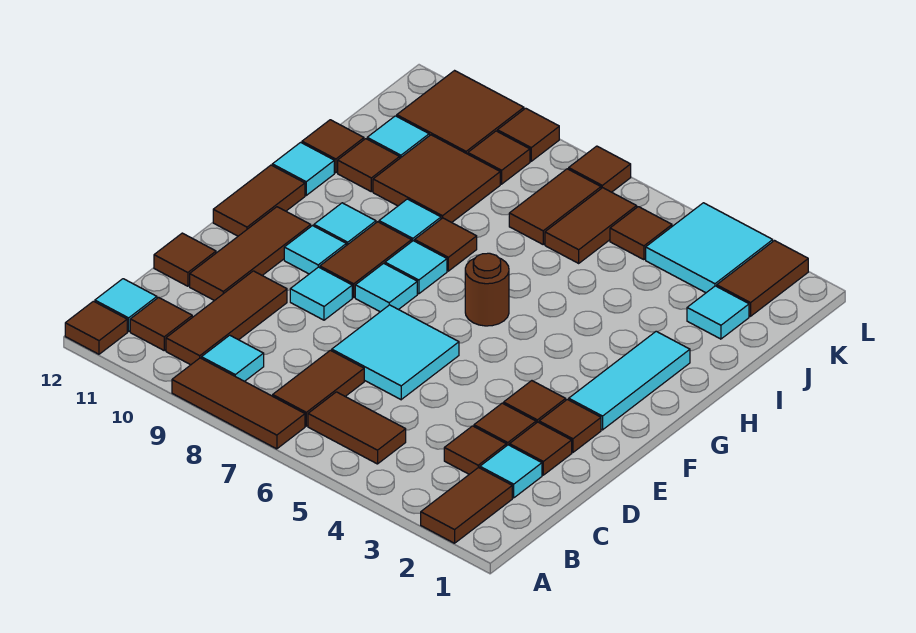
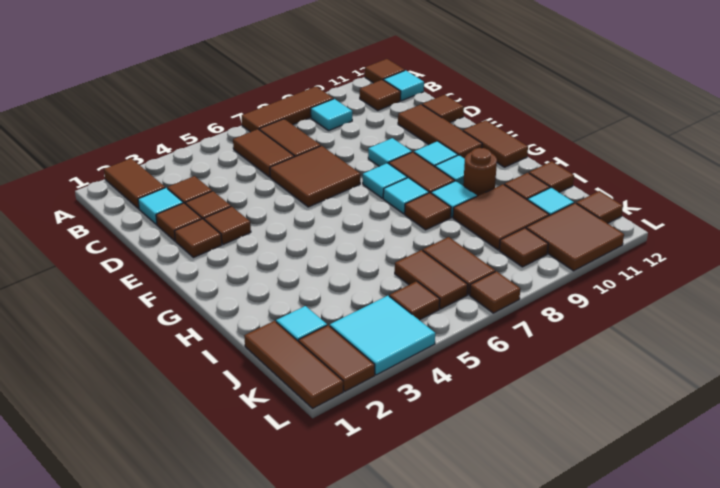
brown tile B5:B6 level 1 -> brown tile B6:C6 level 1
brown tile B10:D10 level 1 -> brown tile J1:L1 level 1
cyan tile D6:E7 level 1 -> brown tile D6:E7 level 1
cyan tile F2:H2 level 1 -> none
brown round brick G6 level 1 -> brown round brick H10 level 1
cyan tile H12 level 1 -> none
brown tile L9 level 1 -> brown tile K12 level 1

